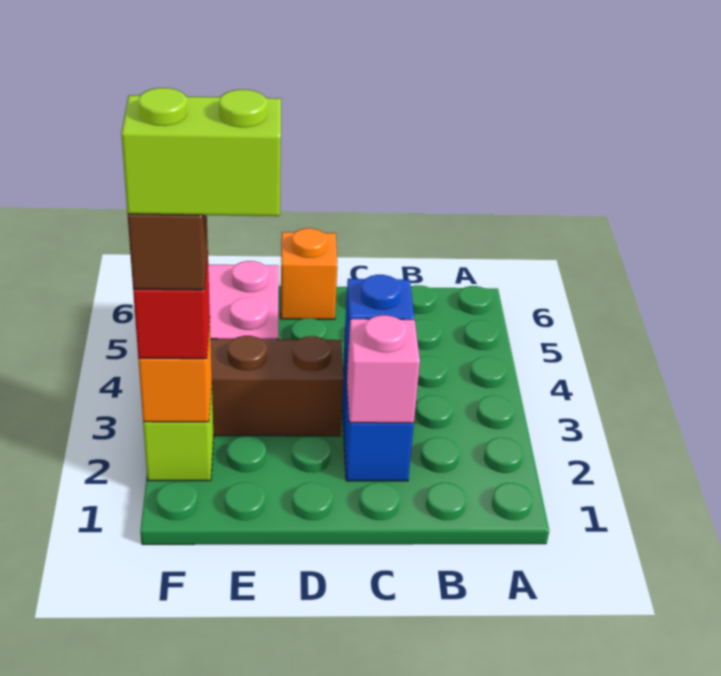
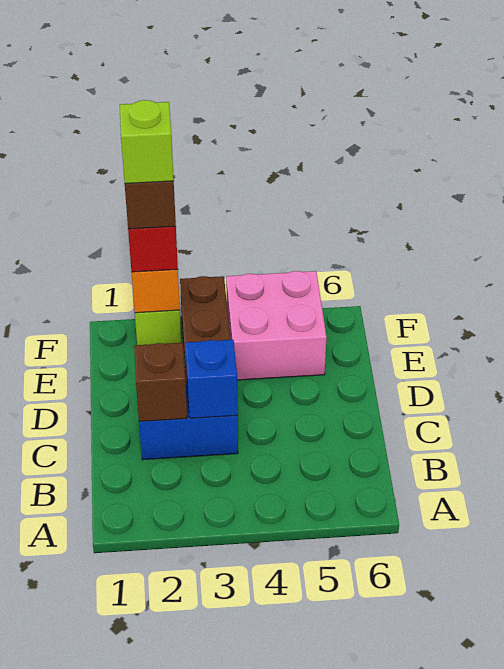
pink brick C2 level 2 -> brown brick C2 level 2
orange brick D6 level 1 -> none
lime brick E2:F2 level 5 -> lime brick F2 level 5

